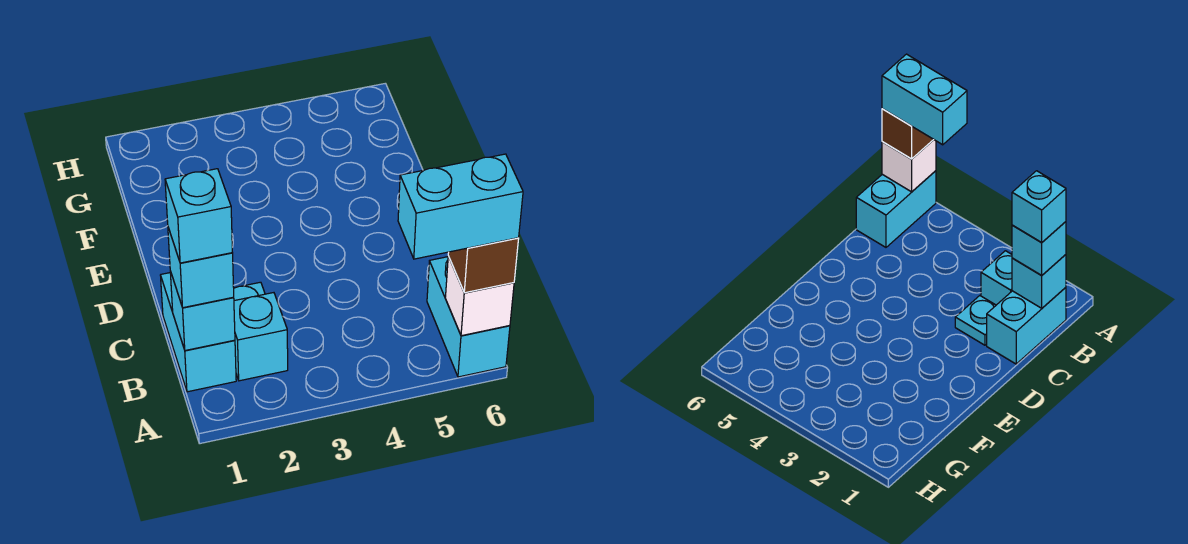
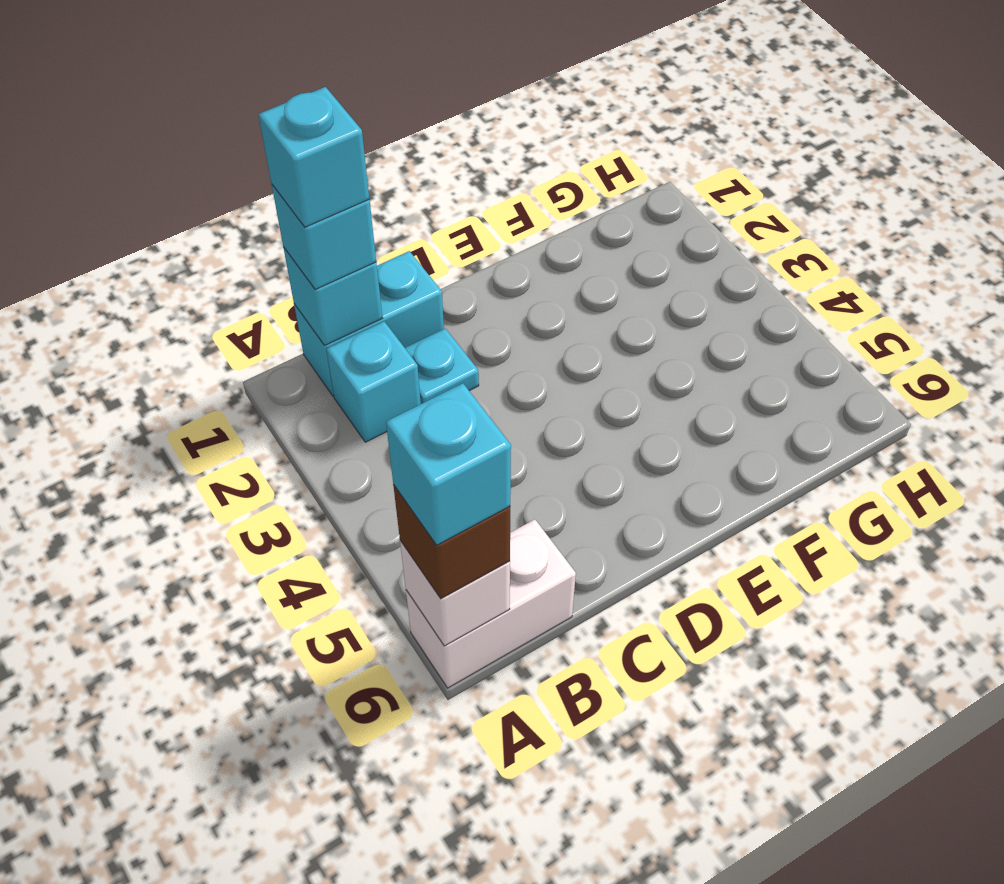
cyan brick A5:A6 level 4 -> cyan brick A6 level 4
cyan brick A6:B6 level 1 -> white brick A6:B6 level 1

